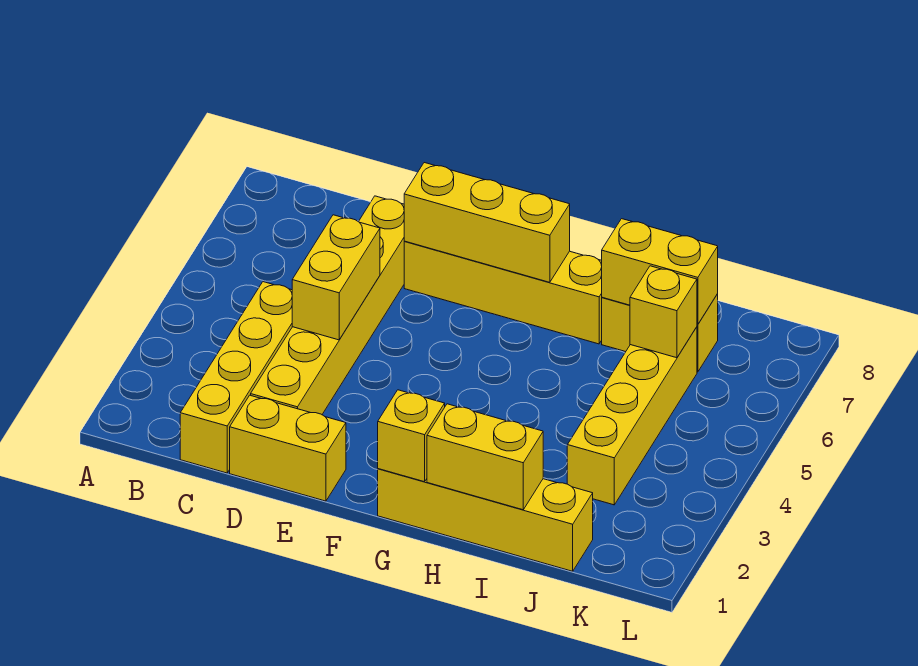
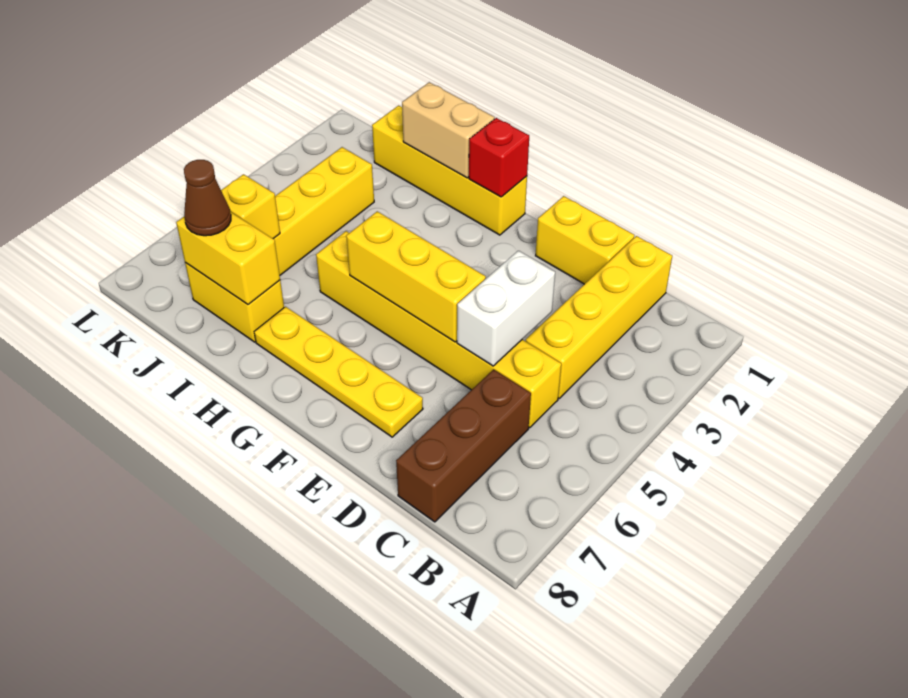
none -> brown brick C6:C8 level 1
yellow brick D2:D7 level 1 -> yellow brick C5:H5 level 1
yellow brick D4:D5 level 2 -> white brick D4:D5 level 2
yellow brick E7:H7 level 1 -> yellow plate E7:H7 level 1
yellow brick E7:G7 level 2 -> yellow brick E5:G5 level 2
yellow brick G1 level 2 -> red brick G1 level 2
yellow brick H1:I1 level 2 -> tan brick H1:I1 level 2
none -> brown cone J7 level 3

